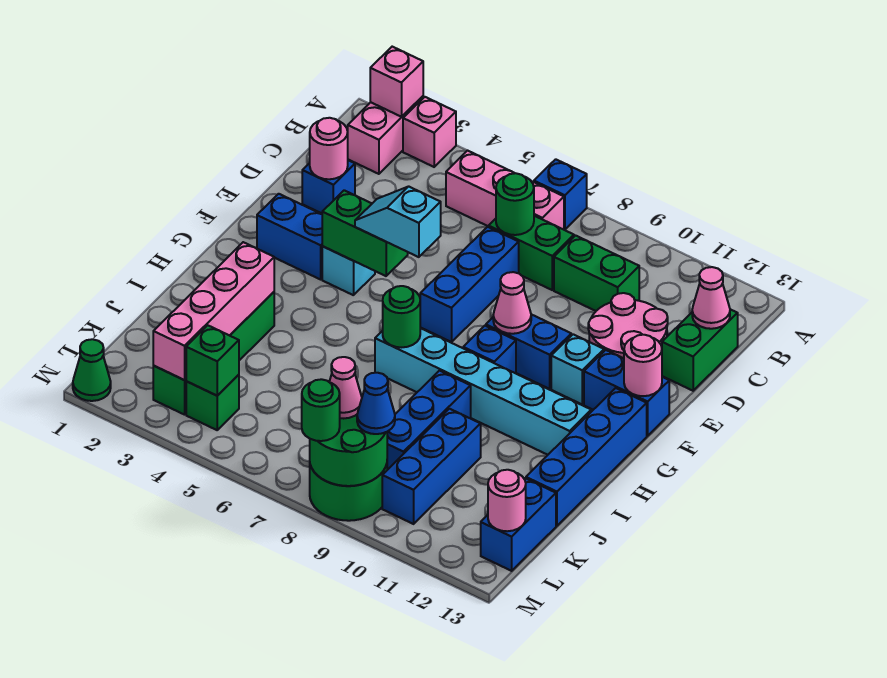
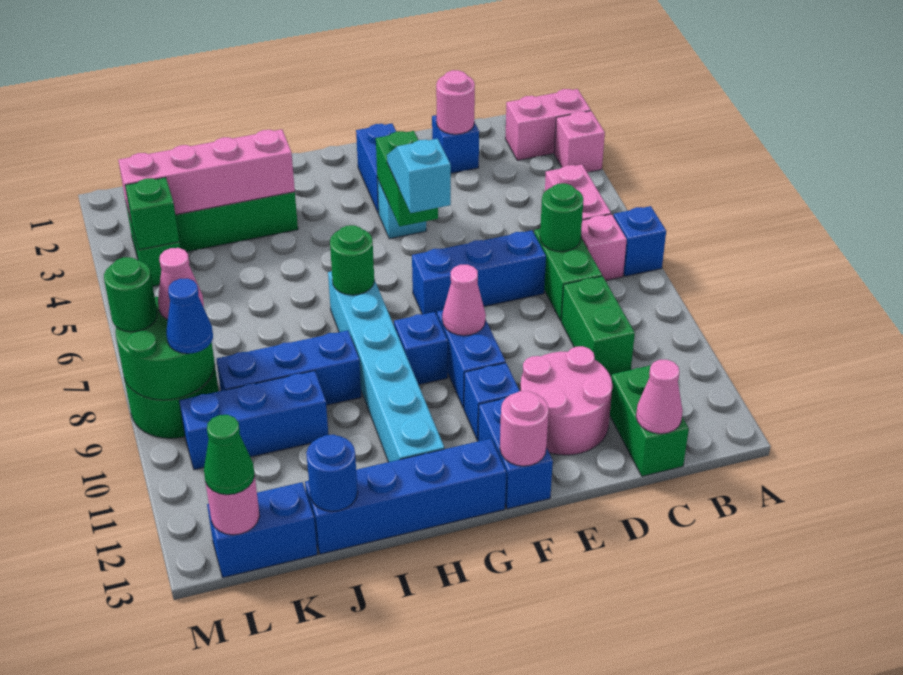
pink brick A2 level 2 -> none
green brick C13:D13 level 1 -> green brick C12:C13 level 1
cyan brick F11 level 1 -> blue brick F11 level 1
none -> blue round brick J13 level 2
green cone M1 level 1 -> green cone L13 level 3

